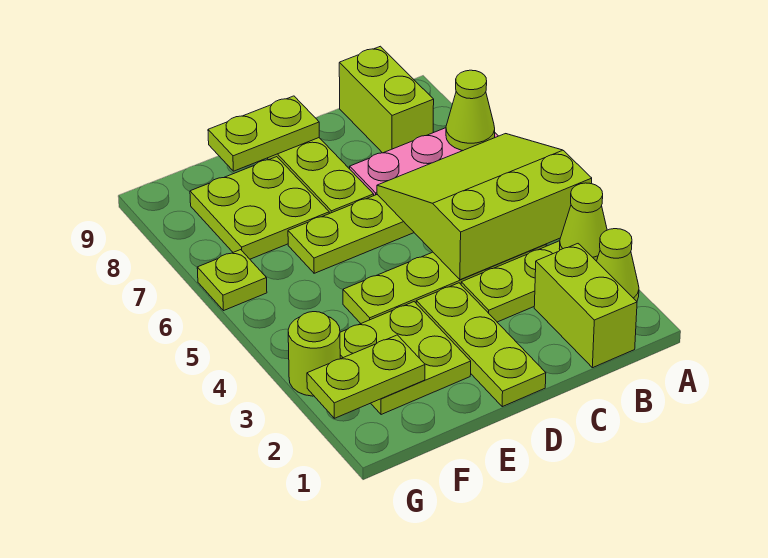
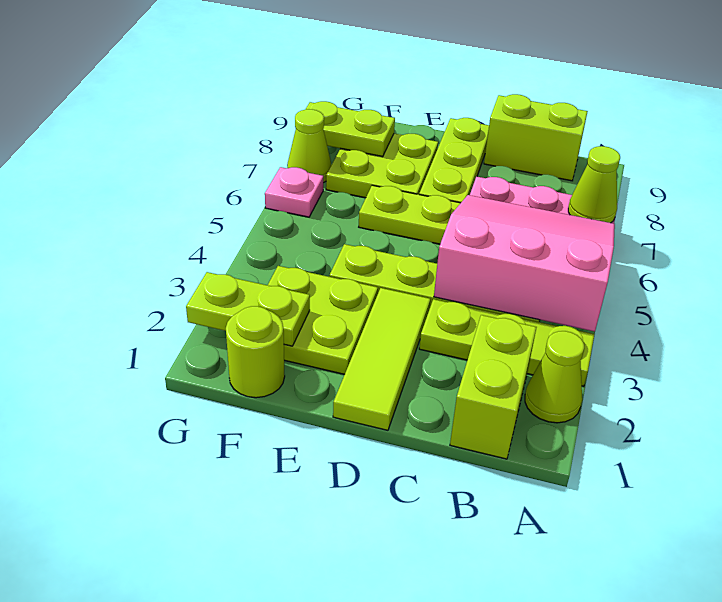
lime cone A3 level 2 -> lime cone G7 level 1
lime slope A4:C6 level 2 top 4 -> pink slope A4:C6 level 2 top 4
lime brick B8:B9 level 1 -> lime brick B9:C9 level 1
lime plate D1:D3 level 1 -> lime tile D1:D3 level 1
lime plate D9:E9 level 2 -> lime plate F8:G8 level 2
lime round brick G3 level 1 -> lime round brick F1 level 1
lime plate G6 level 1 -> pink plate G6 level 1

